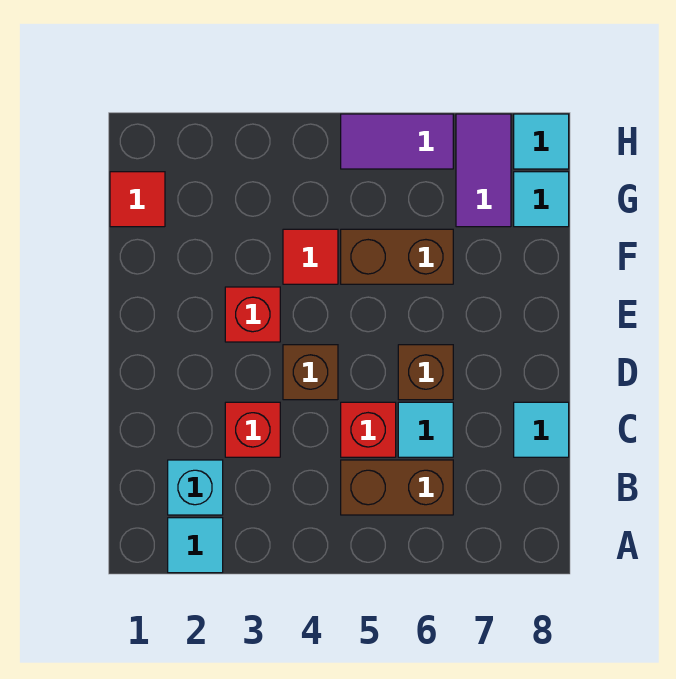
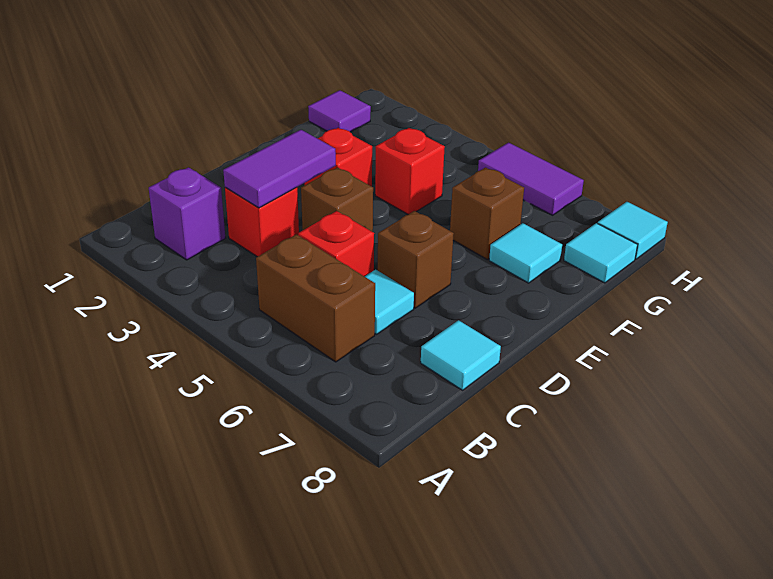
cyan tile A2 level 1 -> cyan tile F7 level 1
cyan brick B2 level 1 -> purple brick B2 level 1
red tile F4 level 1 -> red brick F4 level 1
brown brick F5:F6 level 1 -> brown brick F6 level 1
red tile G1 level 1 -> purple tile G1 level 1
purple tile G7:H7 level 1 -> purple tile C3:D3 level 2

